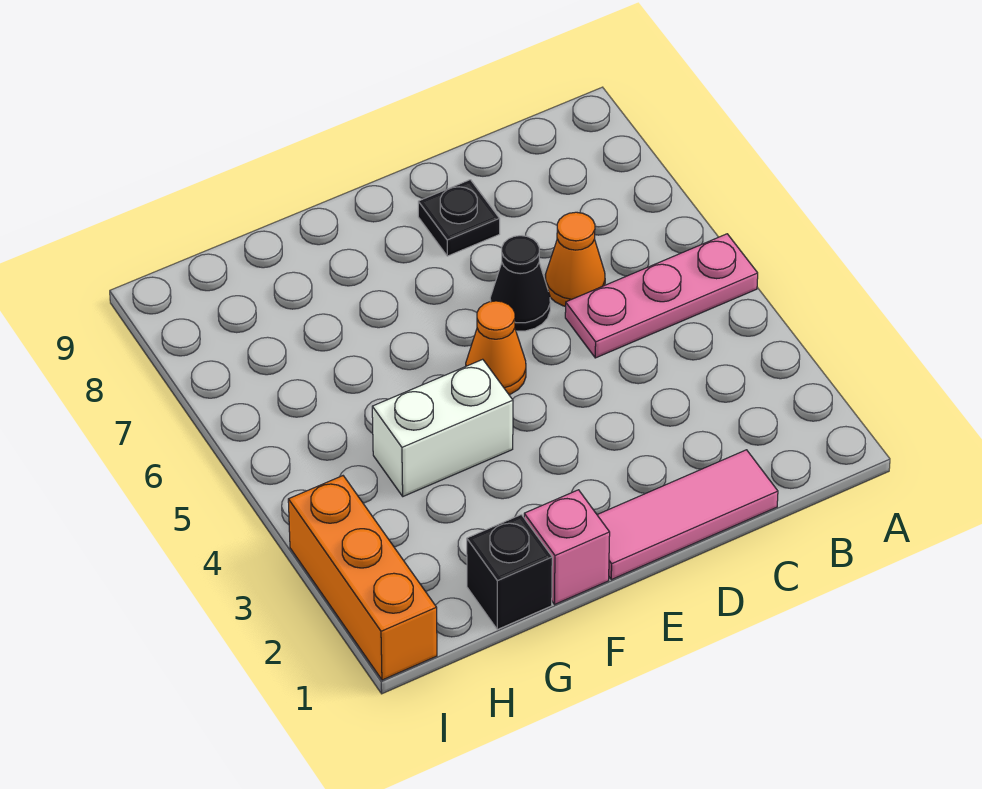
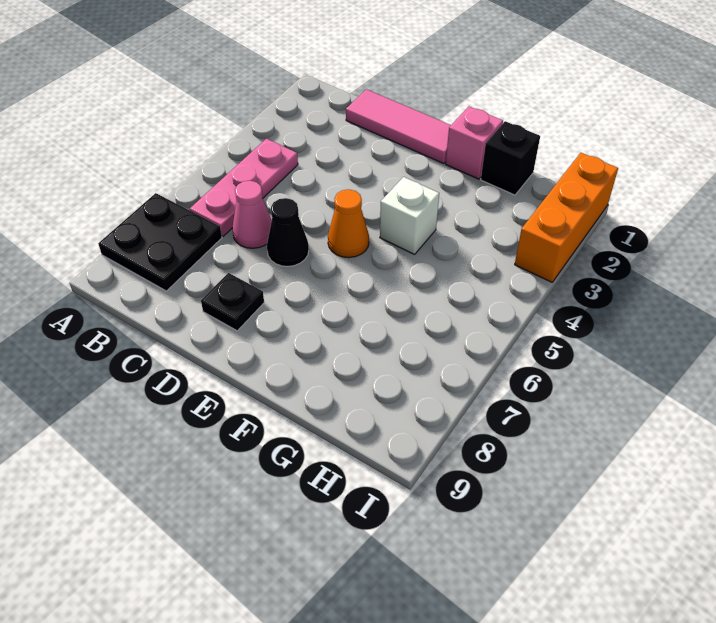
pink plate A5:C5 level 1 -> pink plate B4:B6 level 1
none -> black plate A7:B8 level 1
orange cone C6 level 1 -> pink cone C6 level 1
white brick F4:G4 level 1 -> white brick F4 level 1

